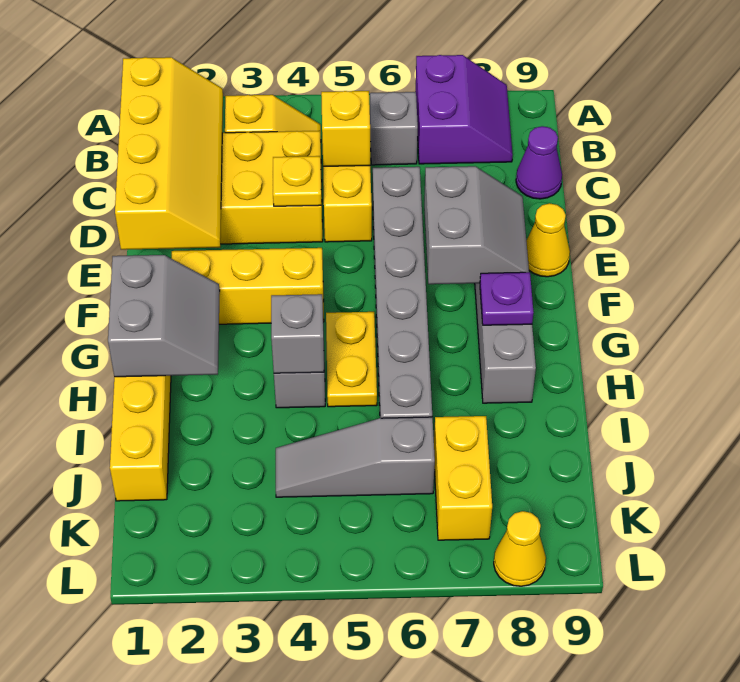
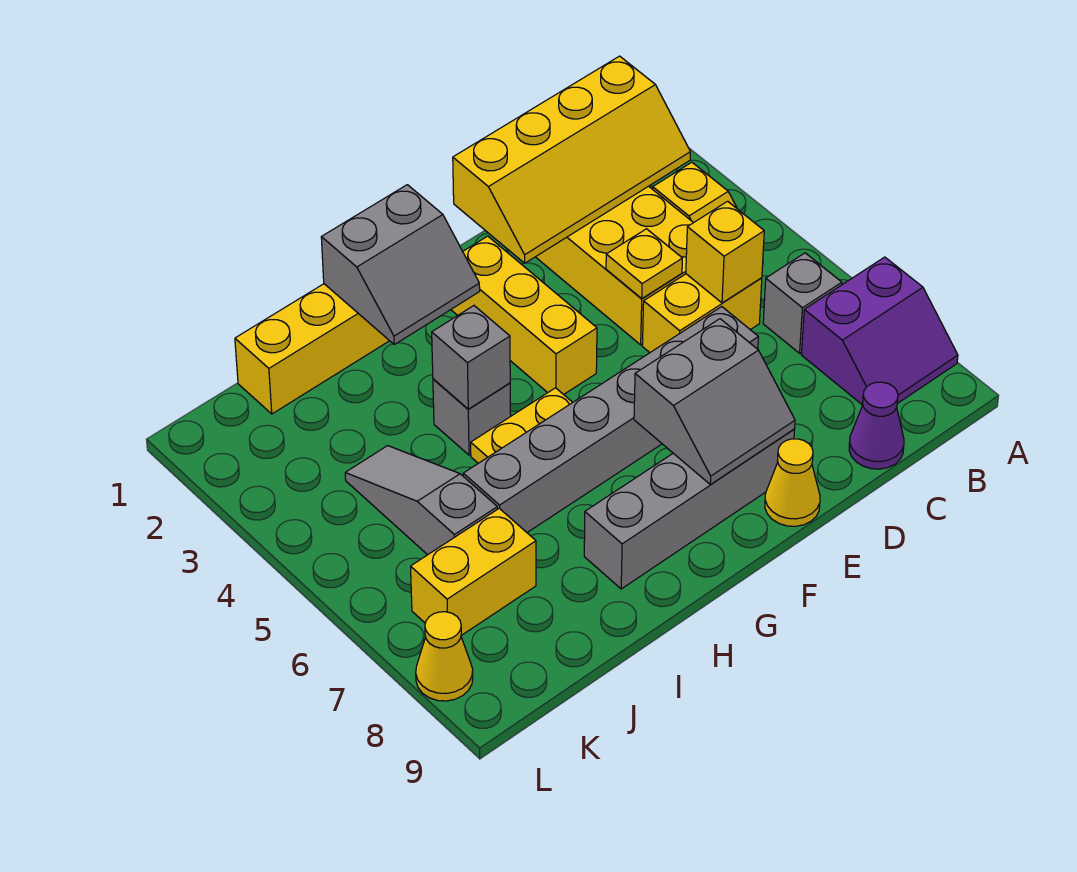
purple plate G8 level 2 -> none

